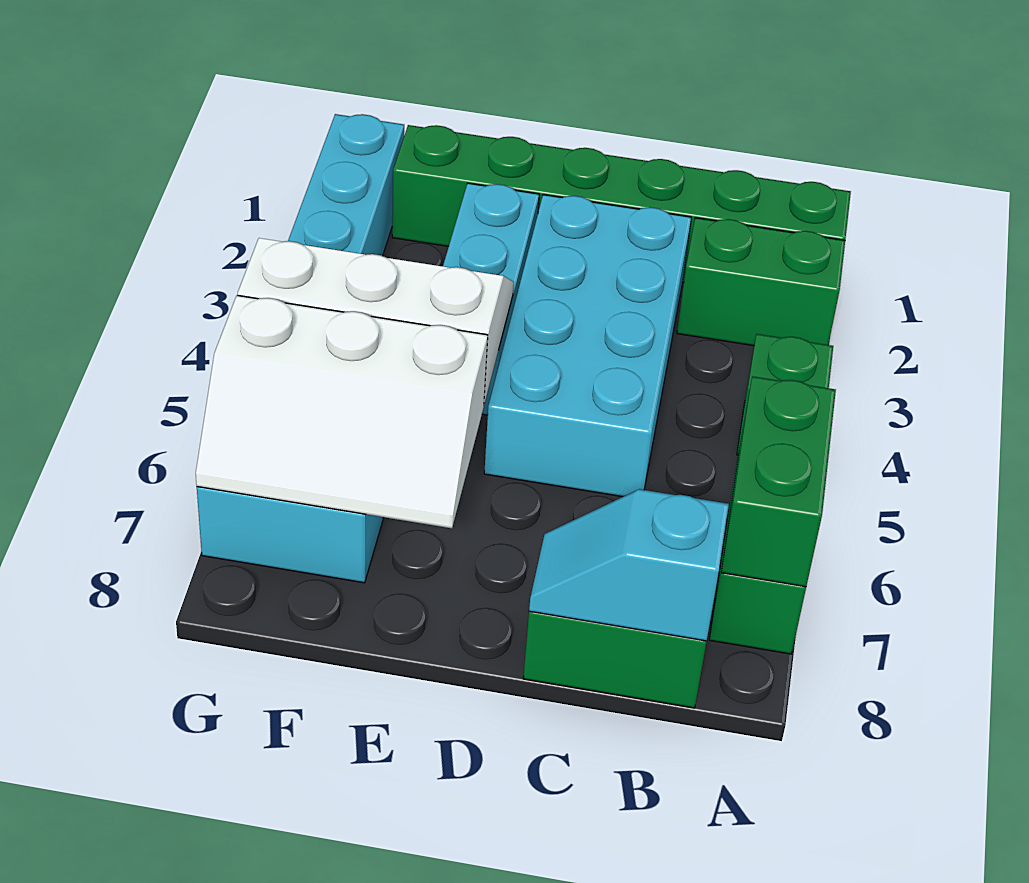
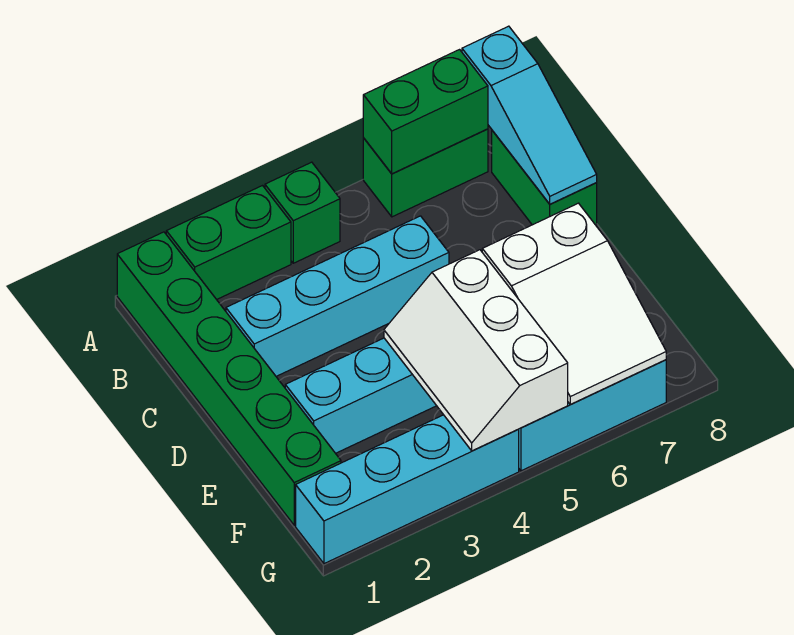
green brick A2:B2 level 1 -> green brick A2:A3 level 1
cyan slope B8:C8 level 2 top B -> cyan slope A8:C8 level 2 top A
cyan brick C2:D5 level 1 -> cyan brick C2:C5 level 1
white slope E6:G7 level 2 top 6 -> white slope E6:G7 level 2 top E

